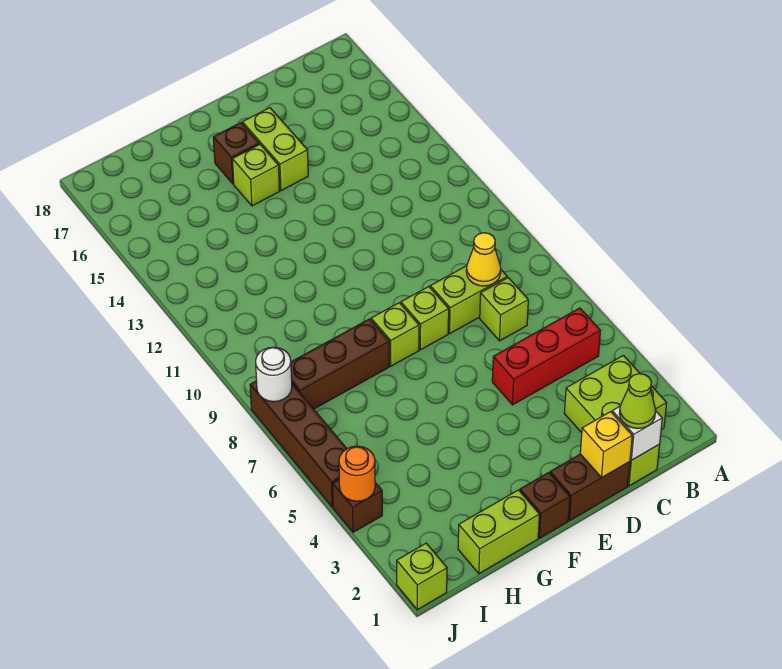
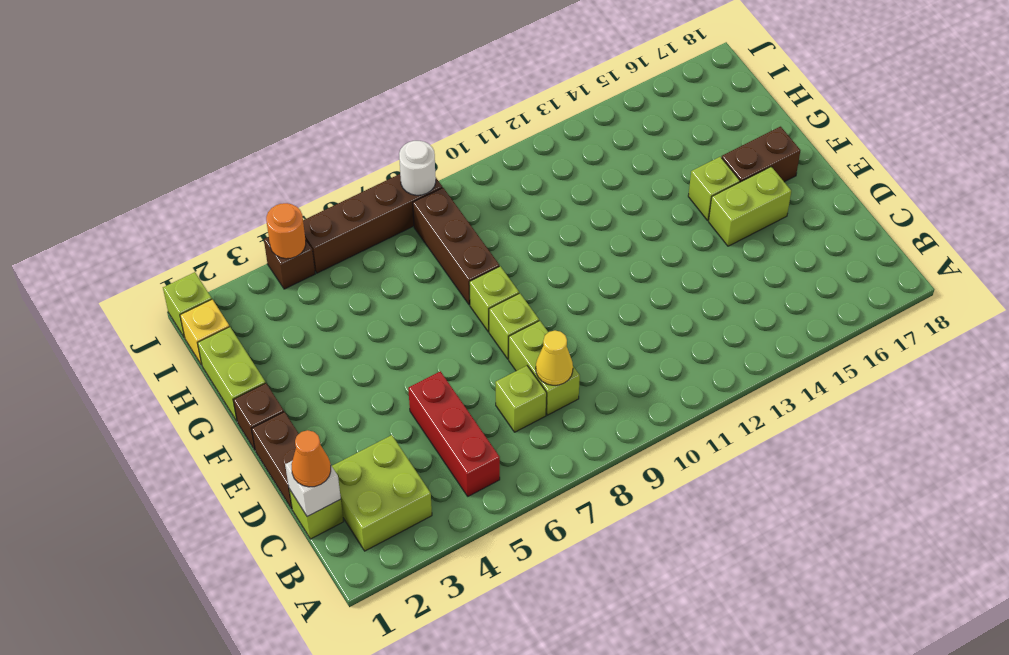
lime cone C1 level 3 -> orange cone C1 level 3
yellow brick D1 level 2 -> yellow brick I1 level 1
brown brick F16 level 1 -> brown brick F16:F17 level 1

